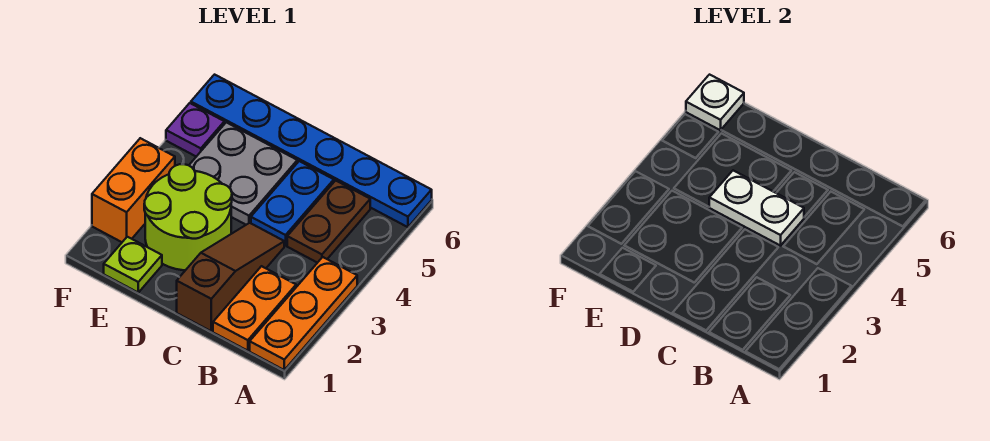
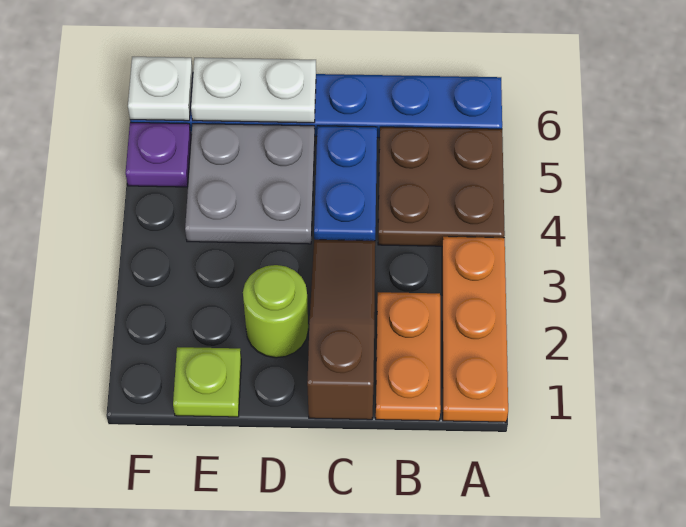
brown plate B4:B5 level 1 -> brown plate A4:B5 level 1
white plate C4:D4 level 2 -> white plate D6:E6 level 2
lime round brick D2:E3 level 1 -> lime round brick D2 level 1
orange brick F2:F3 level 1 -> none

